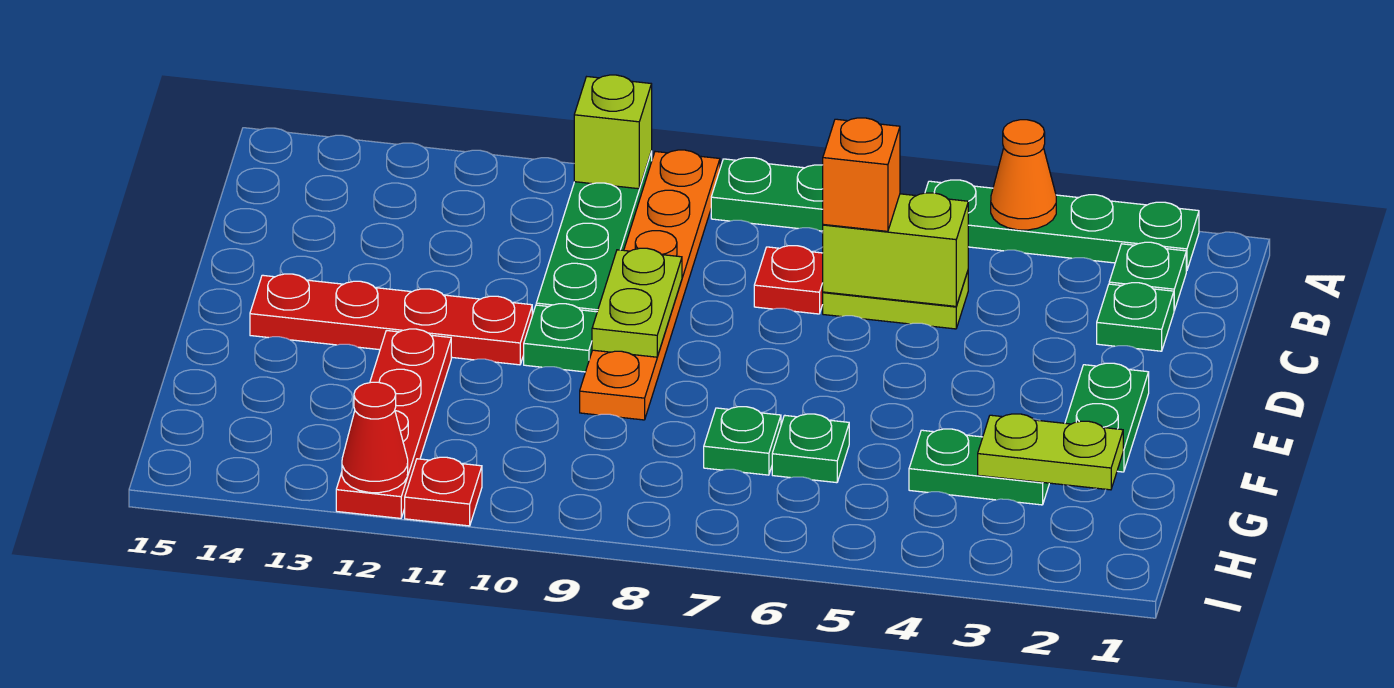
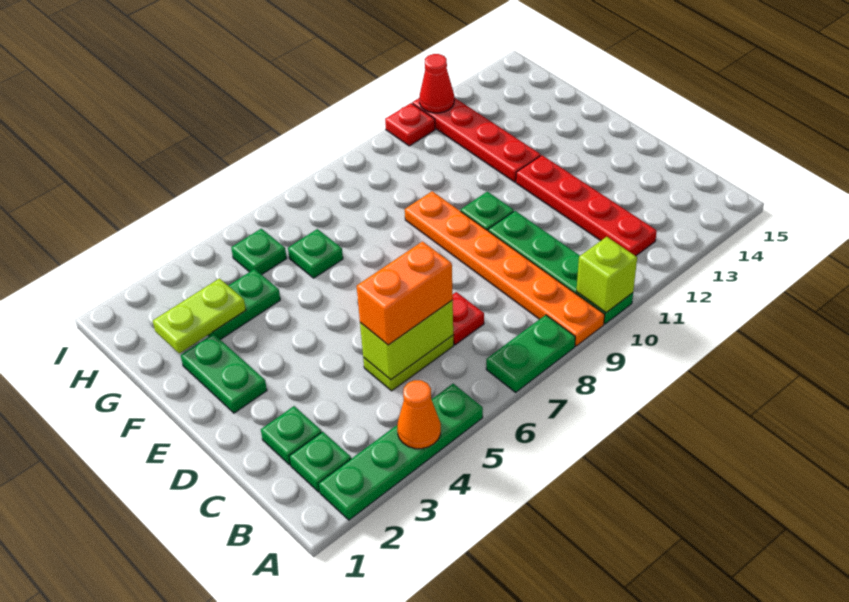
orange brick C6 level 3 -> orange brick C5:C6 level 3
lime plate D9:E9 level 2 -> none
red plate E11:E14 level 1 -> red plate B12:E12 level 1
green plate G7 level 1 -> green plate H5 level 1

